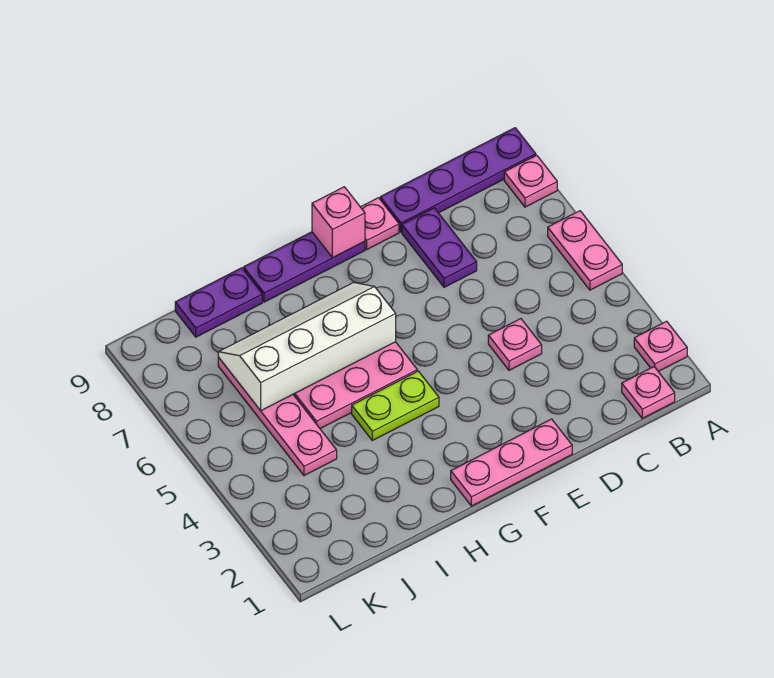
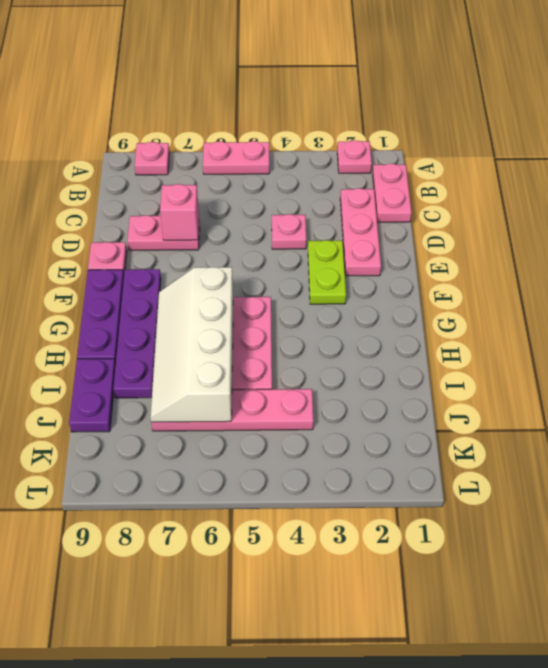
purple plate A9:D9 level 1 -> purple plate F8:I8 level 1
pink plate B1 level 1 -> pink plate B1:C1 level 1
purple plate D7:D8 level 1 -> pink plate D7:D8 level 1
pink plate E1:G1 level 1 -> pink plate C2:E2 level 1
pink brick F9 level 2 -> pink brick D7 level 2
lime plate G4:H4 level 1 -> lime plate E3:F3 level 1

